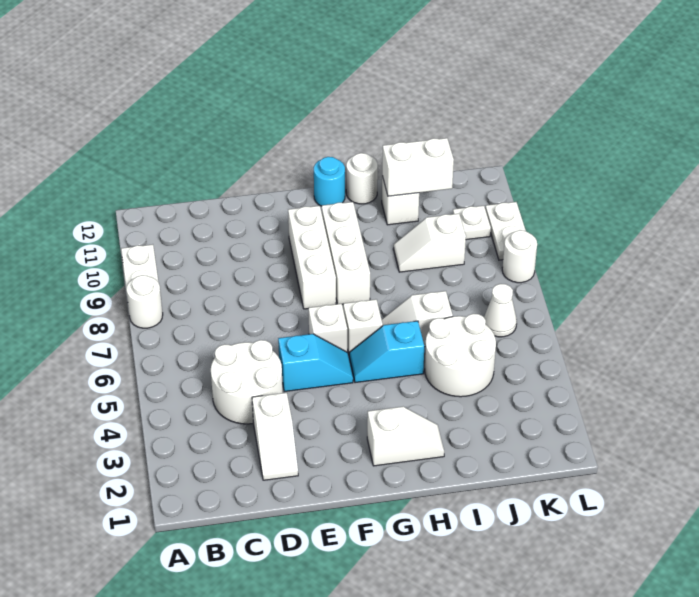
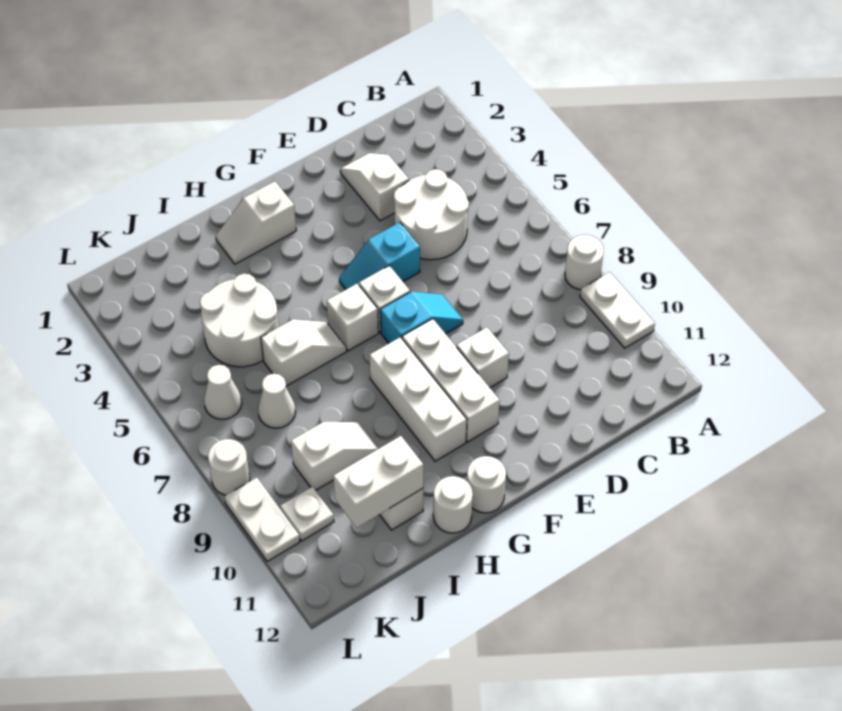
none -> white brick E9 level 1
cyan slope G5:H5 level 1 top H -> cyan slope E7:F7 level 1 top F
cyan round brick G12 level 1 -> white round brick G12 level 1
none -> white cone J7 level 1

